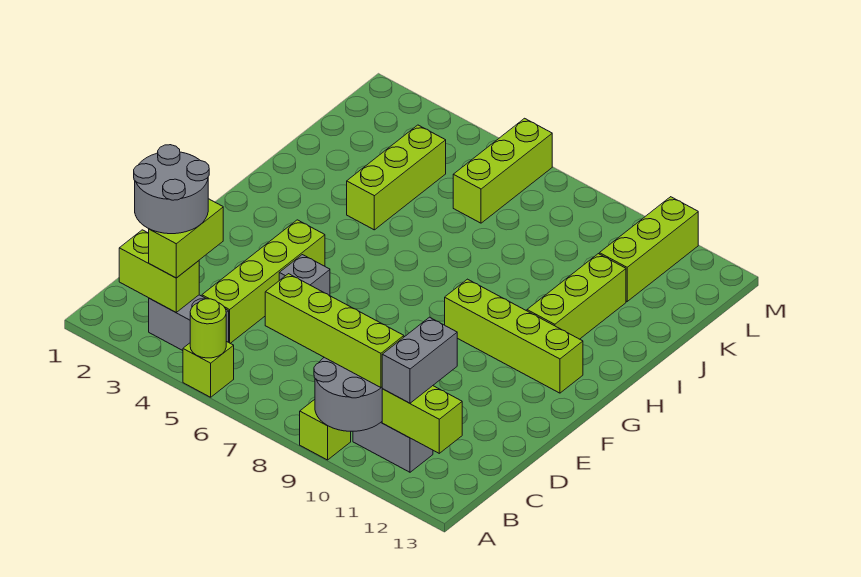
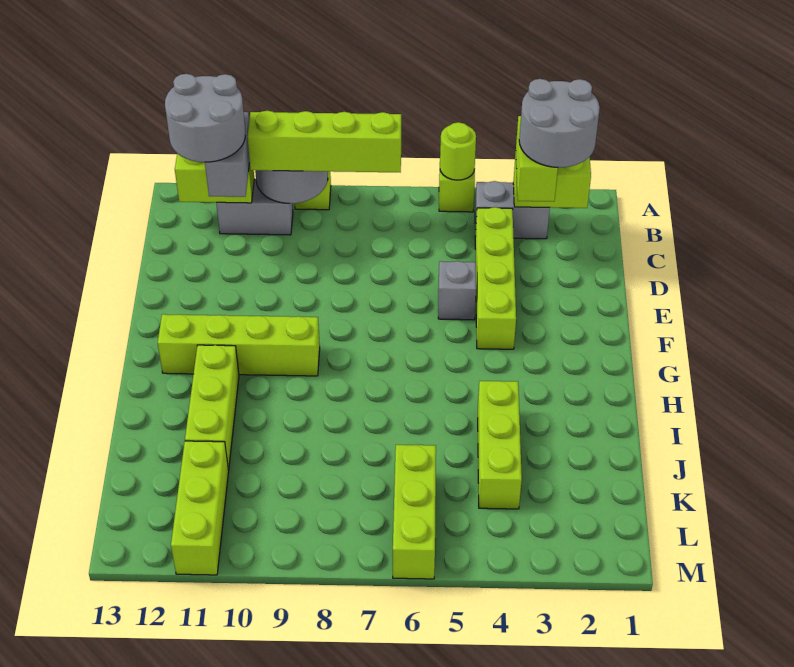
none -> grey round brick B11:C12 level 4

